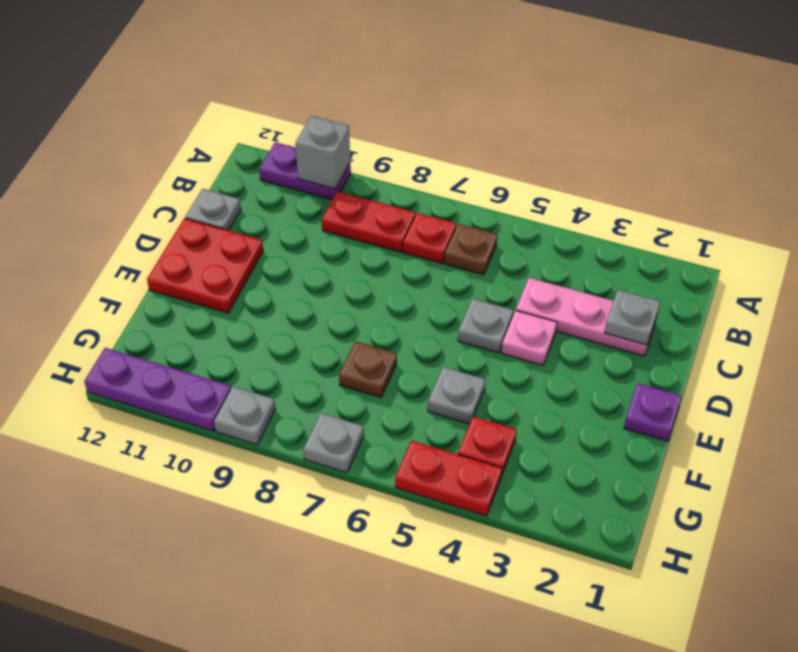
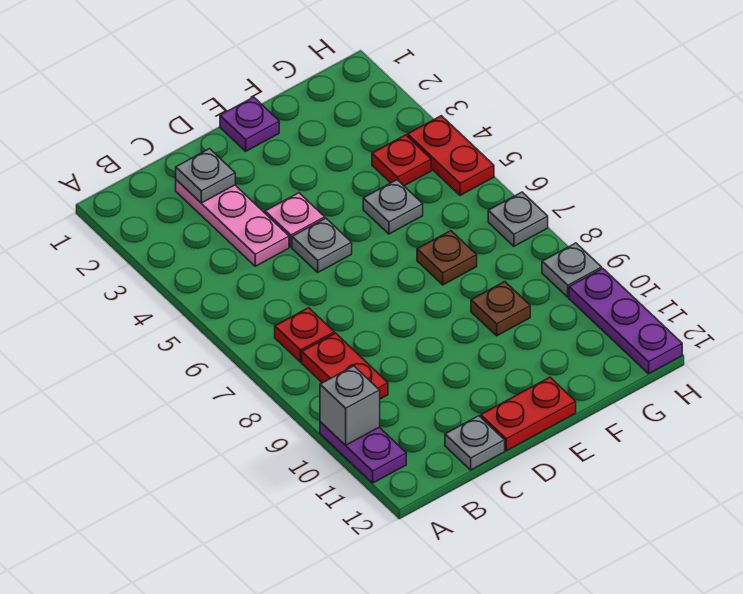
brown plate B6 level 1 -> brown plate F9 level 1
red plate D11:E12 level 1 -> red plate D12:E12 level 1

